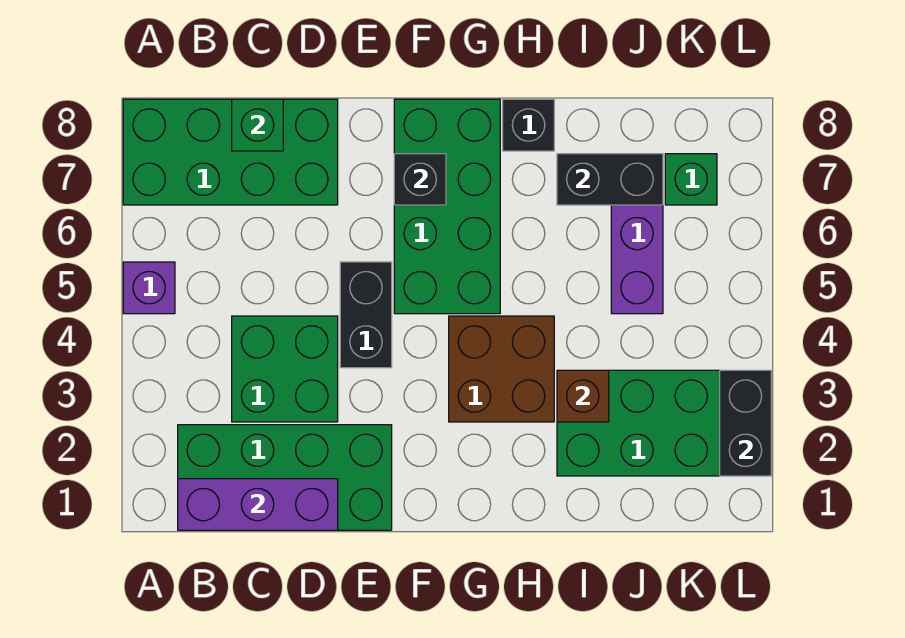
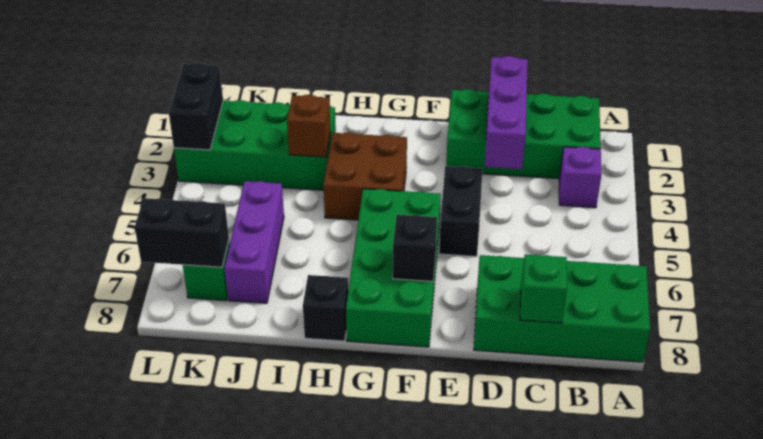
purple brick A5 level 1 -> purple brick B3 level 1
purple brick B1:D1 level 2 -> purple brick D1:D3 level 2
green brick C3:D4 level 1 -> none
black brick I7:J7 level 2 -> black brick K7:L7 level 2

